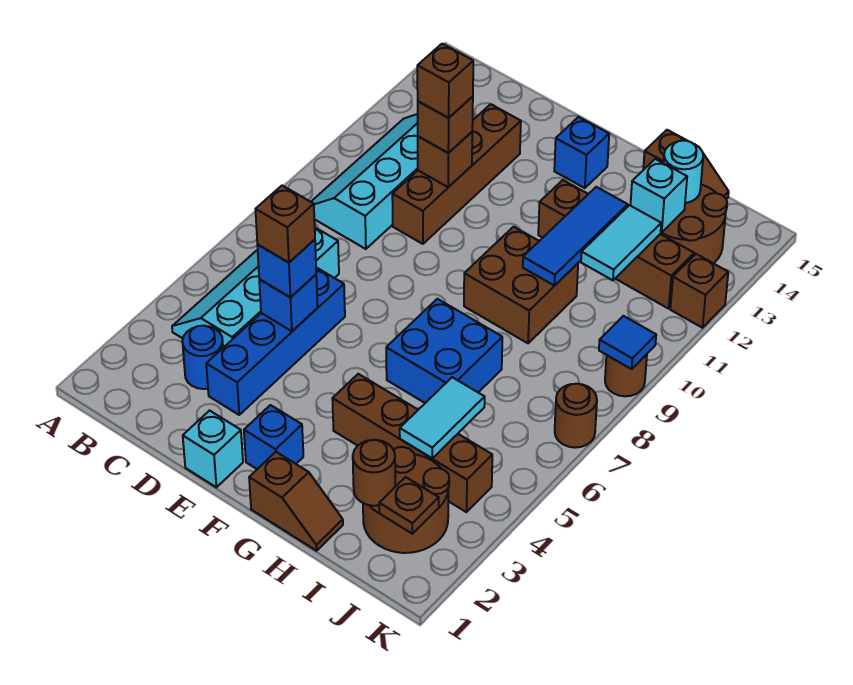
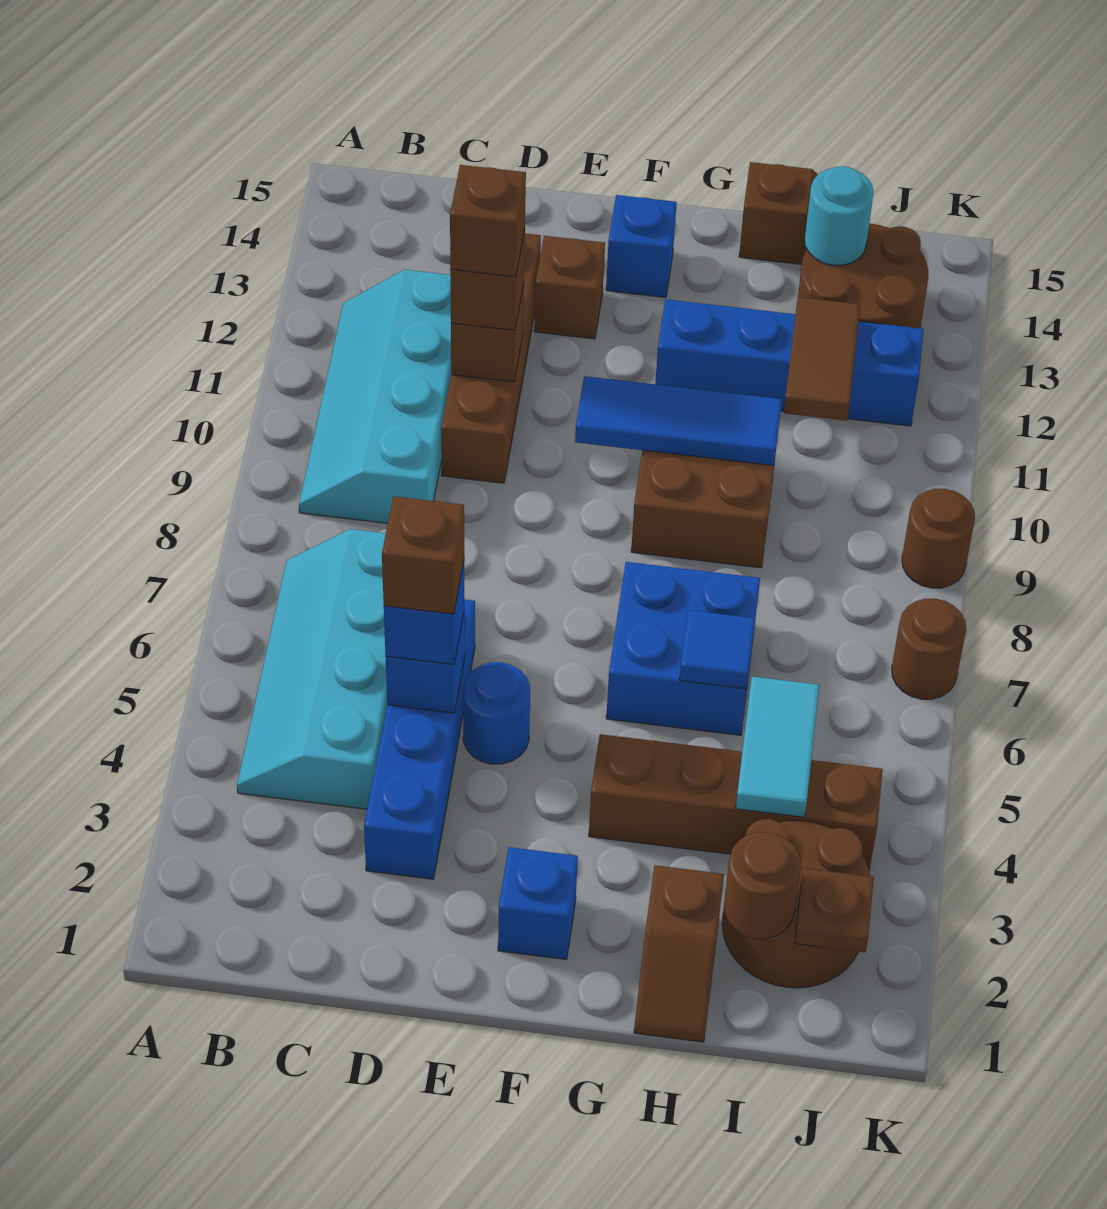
blue round brick C3 level 1 -> blue round brick E5 level 1
cyan brick E1 level 1 -> none
brown slope G1:H1 level 1 top G -> brown slope H1:H2 level 1 top 2
brown brick G12:J12 level 1 -> blue brick G12:J12 level 1
blue tile H10:H12 level 2 -> blue tile F10:H10 level 2
cyan tile I11:I12 level 2 -> brown tile I11:I12 level 2
cyan brick I13 level 2 -> none
blue tile K9 level 2 -> blue tile H6 level 2
brown brick K12 level 1 -> brown brick E13 level 1

